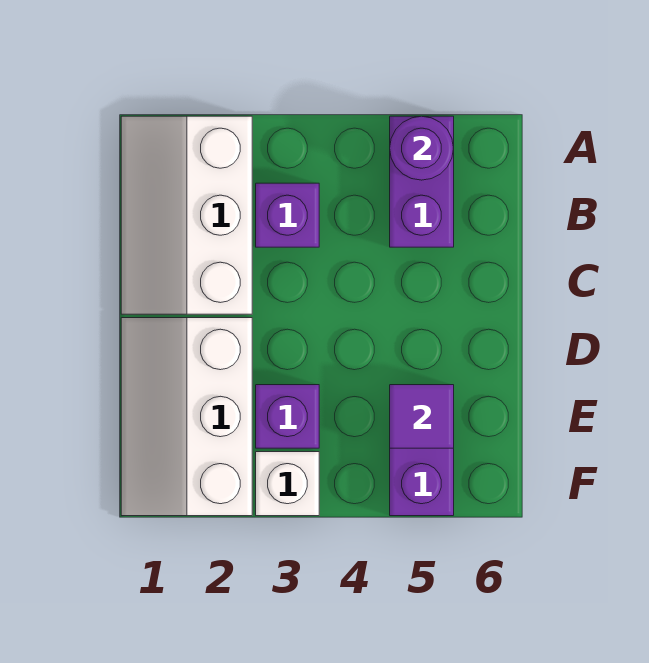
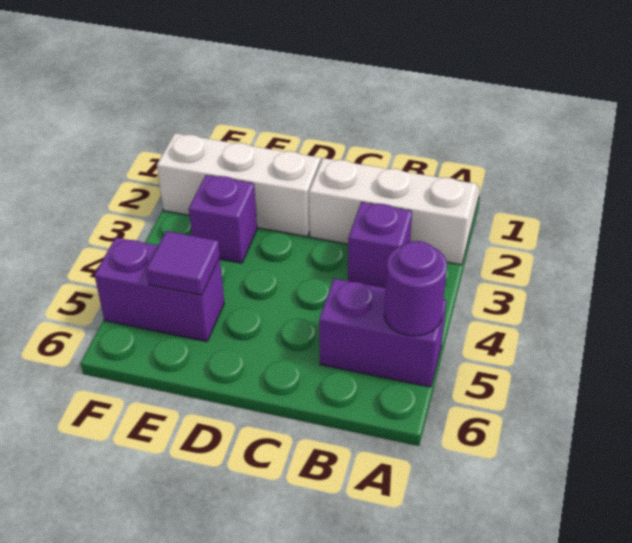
white brick F3 level 1 -> none

